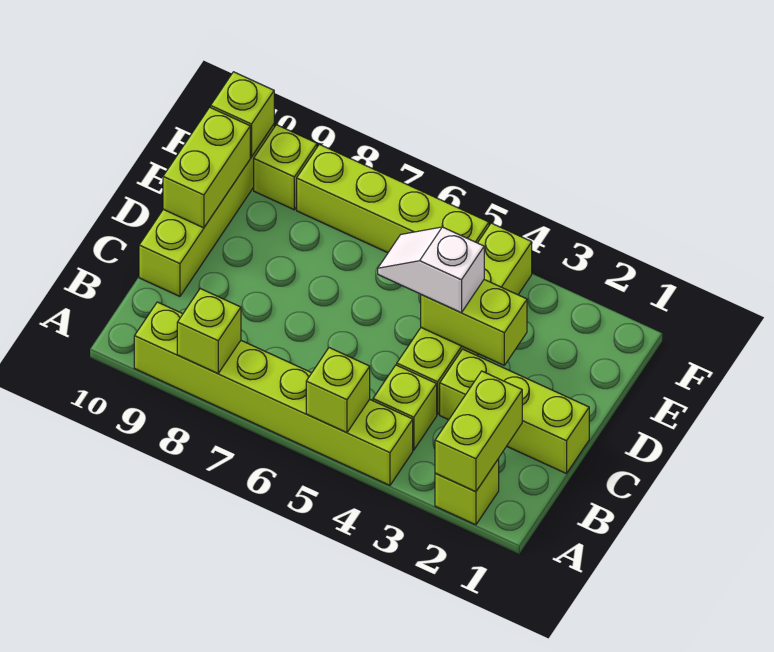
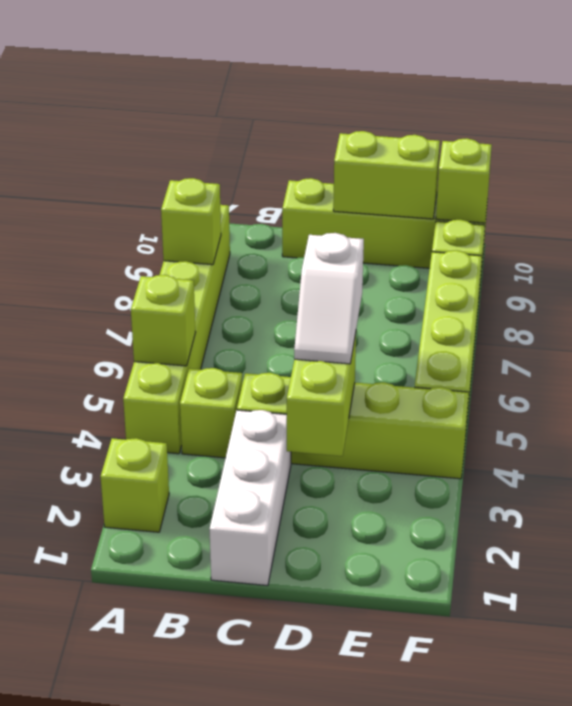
lime brick A2:B2 level 2 -> none
lime brick C1:C3 level 1 -> white brick C1:C3 level 1
white slope D4:D5 level 3 top 4 -> white slope D4:D5 level 3 top 5

